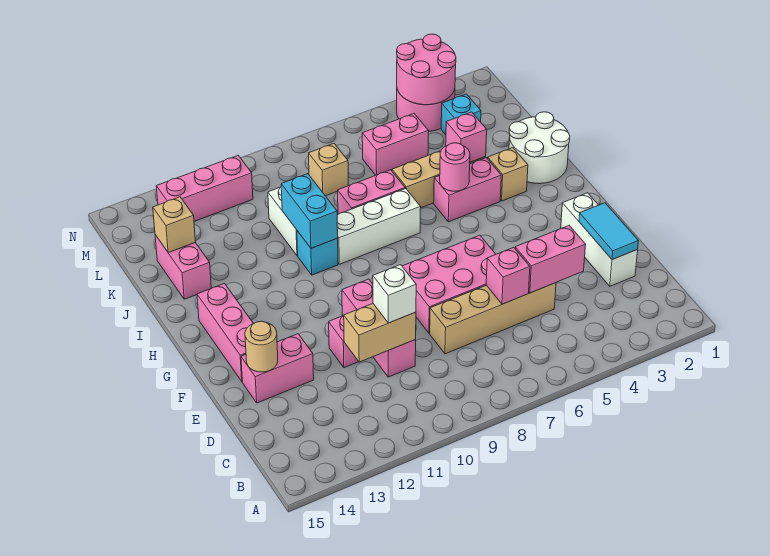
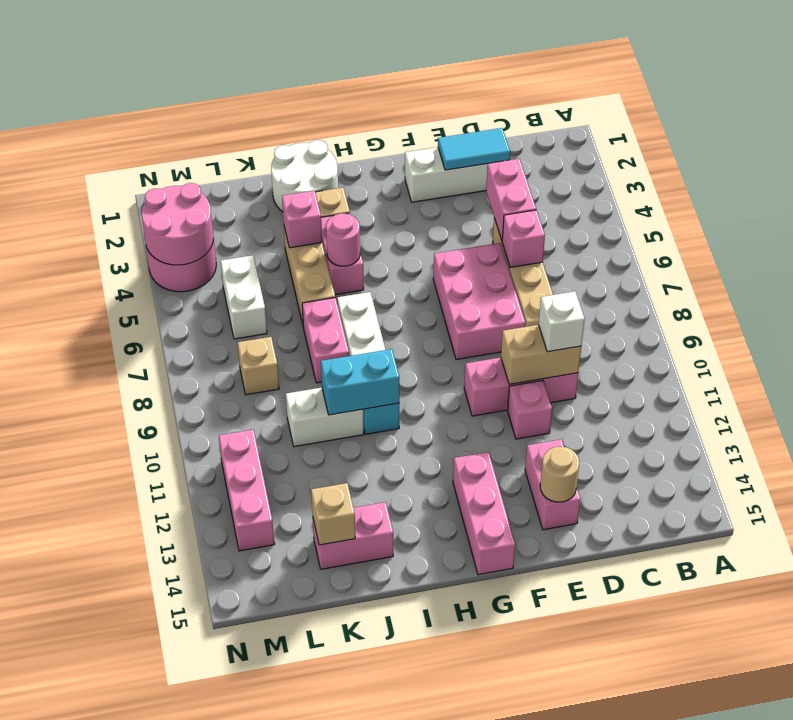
tan brick D10:D11 level 2 -> tan brick D10:E10 level 2
pink brick F14:H14 level 1 -> pink brick G13:G15 level 1
cyan brick L3 level 1 -> none
pink brick L5:L6 level 1 -> white brick L5:L6 level 1

